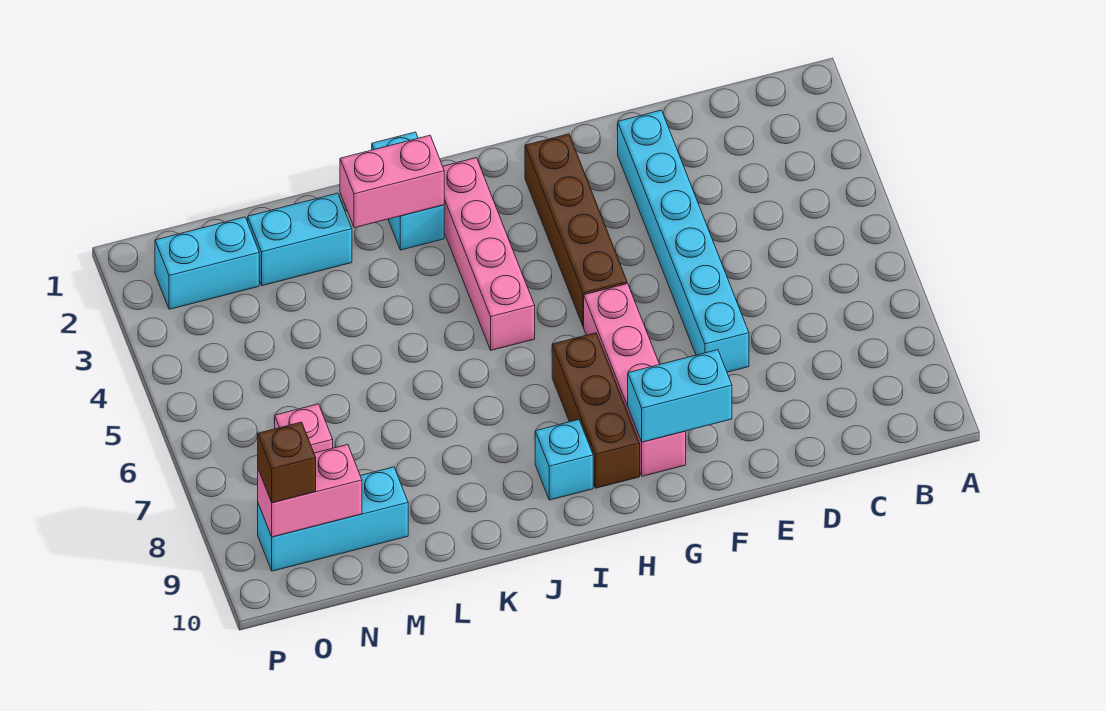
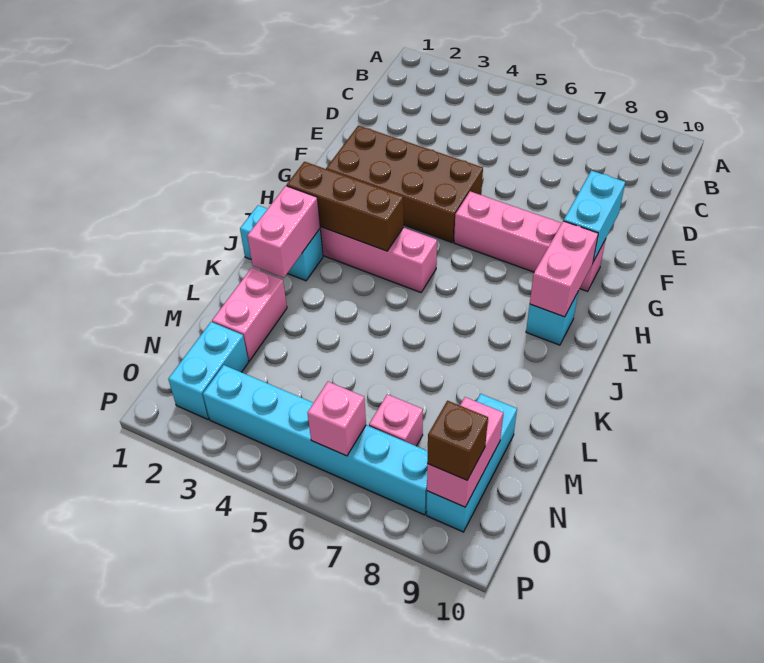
cyan brick E2:E7 level 1 -> cyan brick O3:O8 level 1
brown brick G2:G5 level 1 -> brown brick F2:G5 level 1
brown brick H7:H9 level 1 -> brown brick I2:I4 level 2
none -> pink brick H9:I9 level 2
cyan brick L2:M2 level 1 -> pink brick L2:M2 level 1
none -> pink brick O6 level 2

